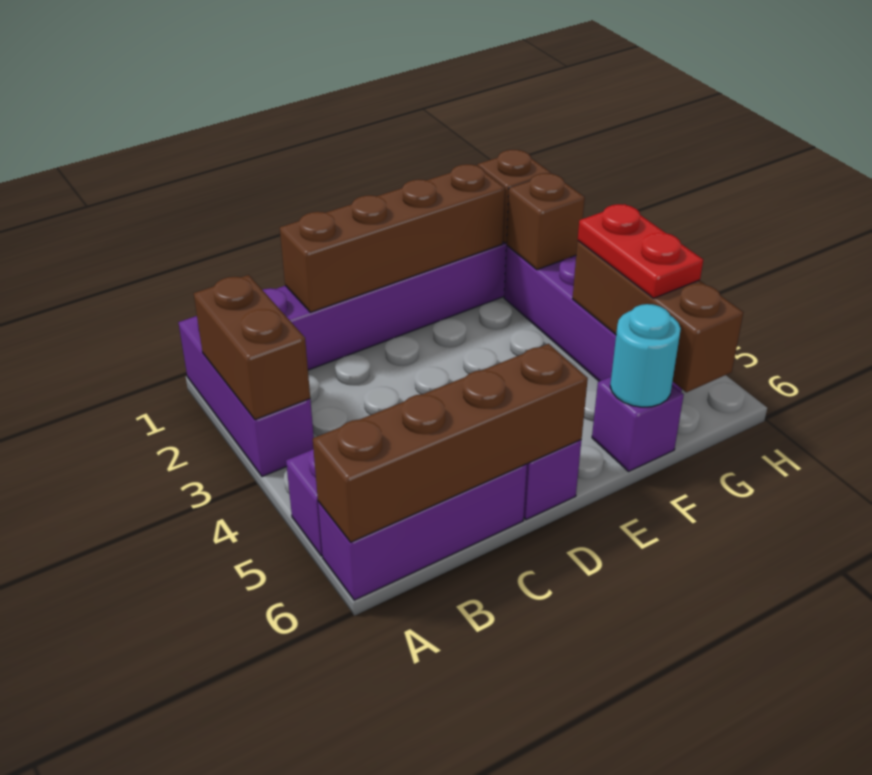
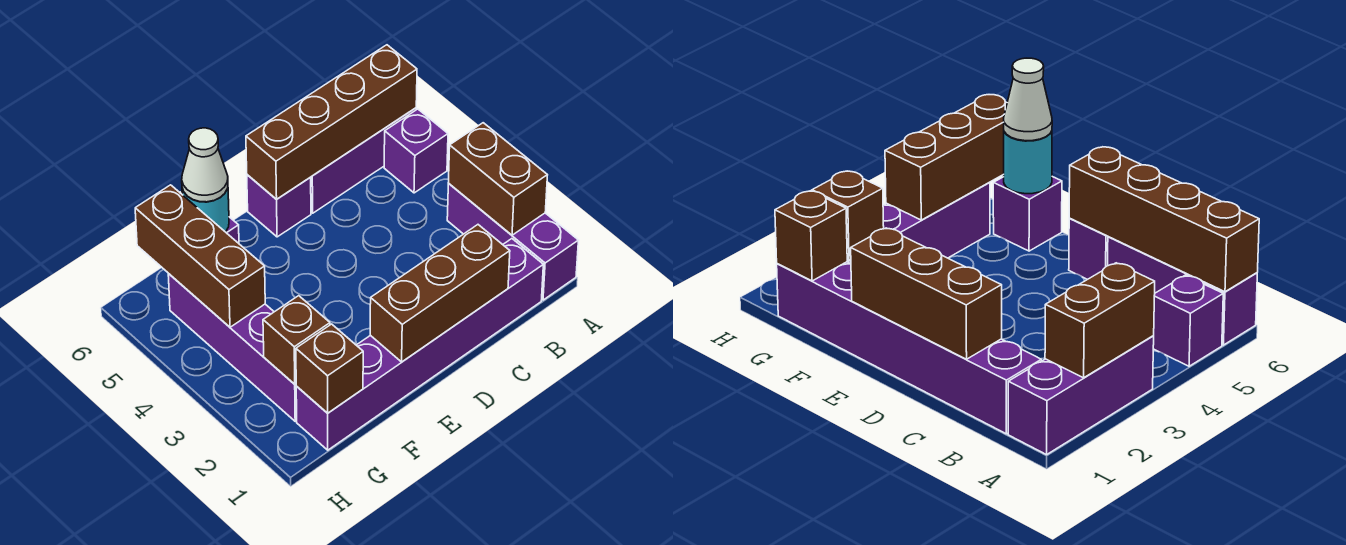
brown brick C1:F1 level 2 -> brown brick C1:E1 level 2
none -> white cone F6 level 3
red plate G4:G5 level 3 -> none

